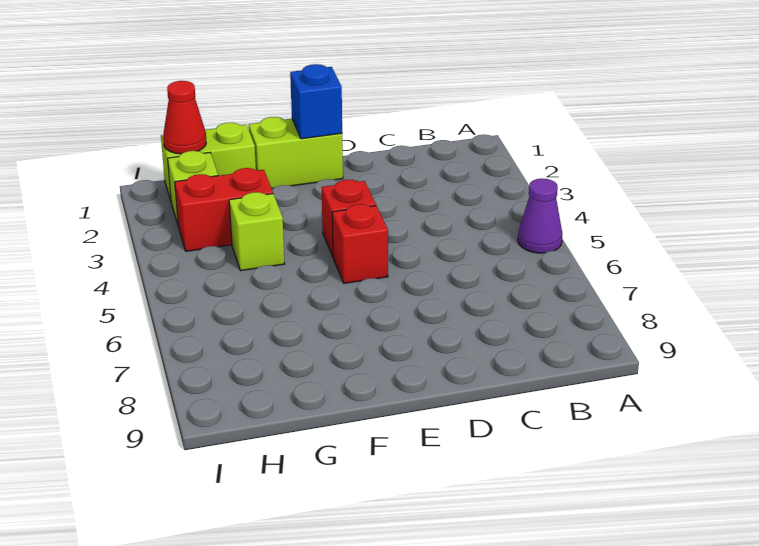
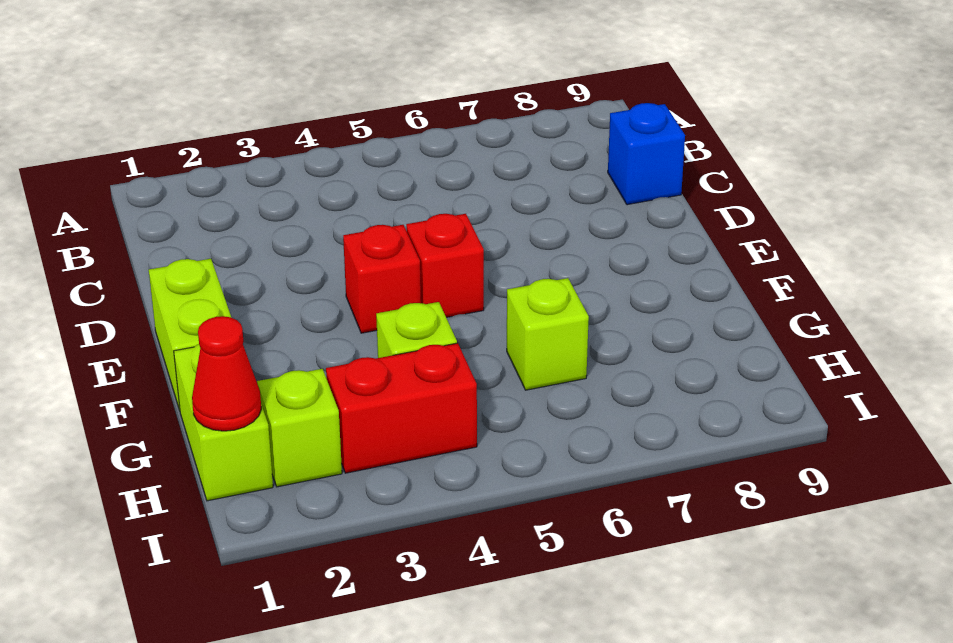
purple cone A5 level 1 -> none
blue brick E1 level 2 -> blue brick C9 level 1
red brick G3:H3 level 1 -> red brick H3:H4 level 1
none -> lime brick G6 level 1

